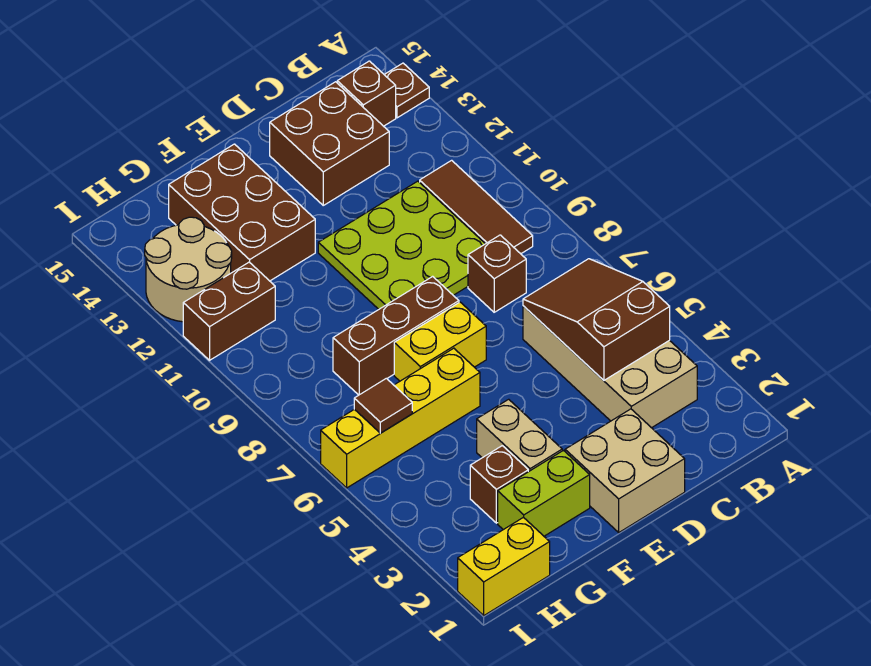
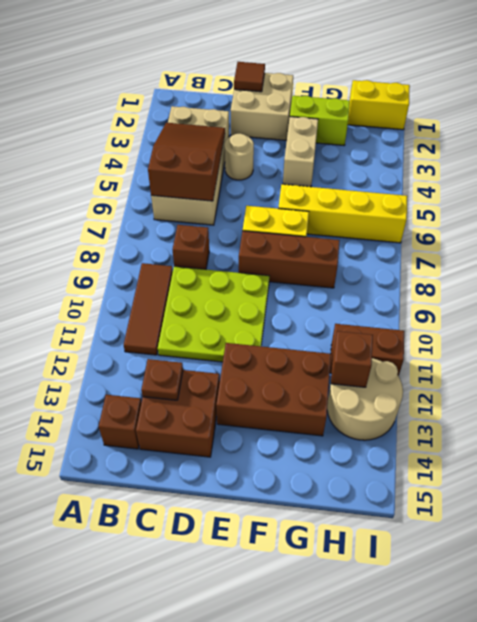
brown plate A14 level 1 -> brown plate C13 level 2
brown slope B4:C6 level 2 top 4 -> brown slope B4:C6 level 2 top 6
none -> tan round brick D4 level 1
brown brick F12:G14 level 1 -> brown brick E12:G13 level 1
brown brick G3 level 1 -> brown brick H12 level 2
brown tile H6 level 2 -> brown tile D1 level 2

